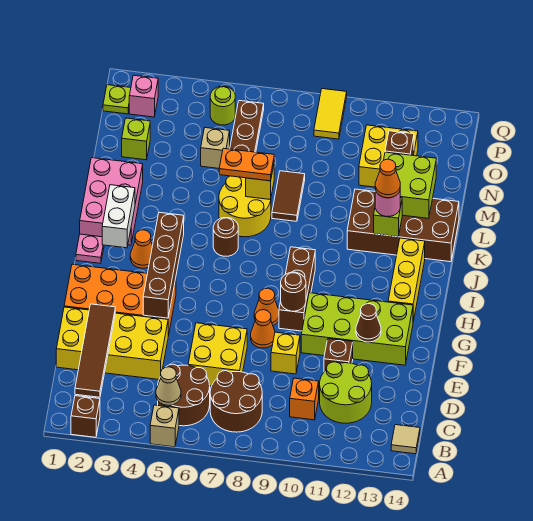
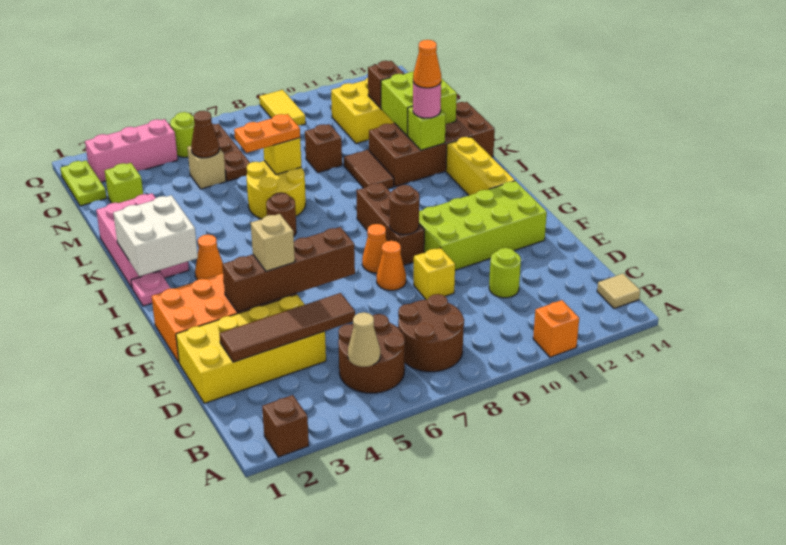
tan brick A5 level 1 -> tan brick F4 level 3
brown tile B2:E2 level 2 -> brown tile D2:D5 level 2
orange brick C10 level 1 -> orange brick A11 level 1
lime round brick C11:D12 level 1 -> lime round brick D11 level 1
yellow brick D6:E7 level 1 -> none
brown brick E11 level 1 -> brown brick M9 level 1
brown brick F4:I4 level 2 -> brown brick F3:F6 level 2
brown cone F12 level 2 -> brown cone N5 level 2
white brick I2:J2 level 2 -> white brick I1:J2 level 2
brown tile L8:M8 level 1 -> brown tile K10:L10 level 1
lime plate P1 level 1 -> lime plate O1:P1 level 1
pink brick P2 level 1 -> pink brick P2:P4 level 1

